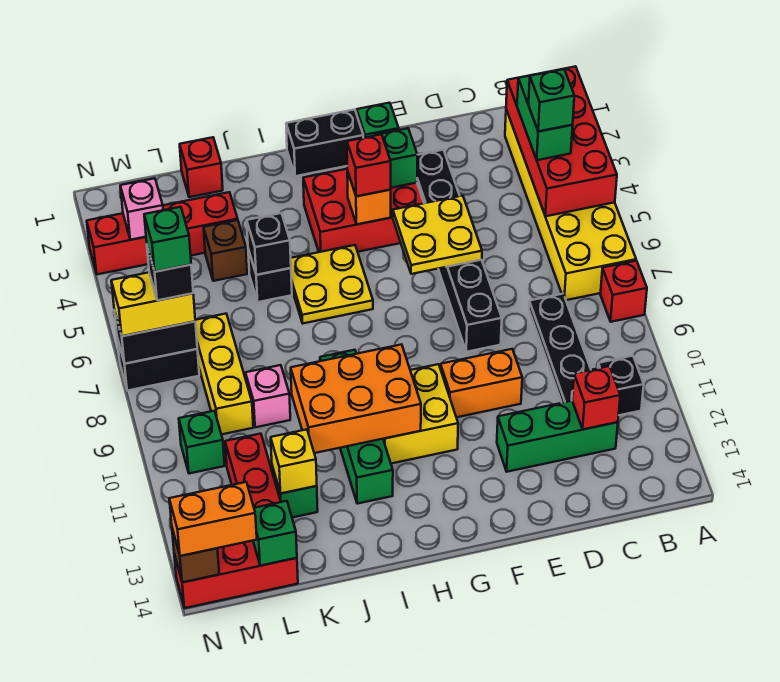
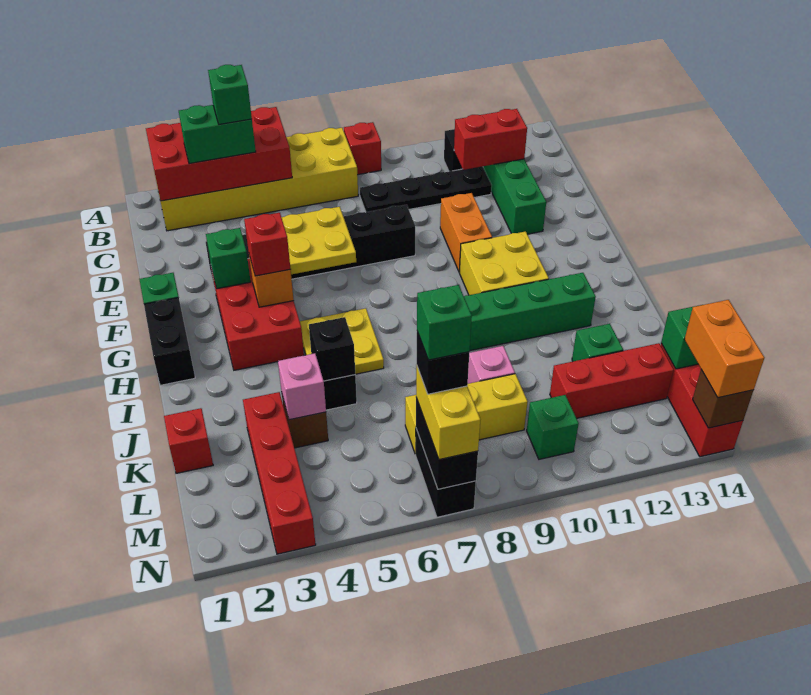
red brick C12 level 2 -> red brick C11:C12 level 2
orange brick H10:J11 level 2 -> none
yellow brick K12 level 2 -> none
pink brick M3 level 2 -> pink brick K4 level 2

